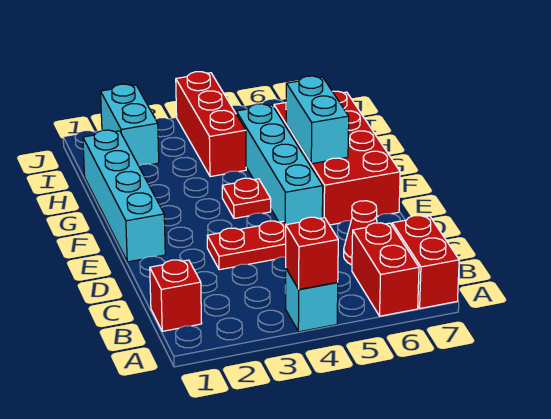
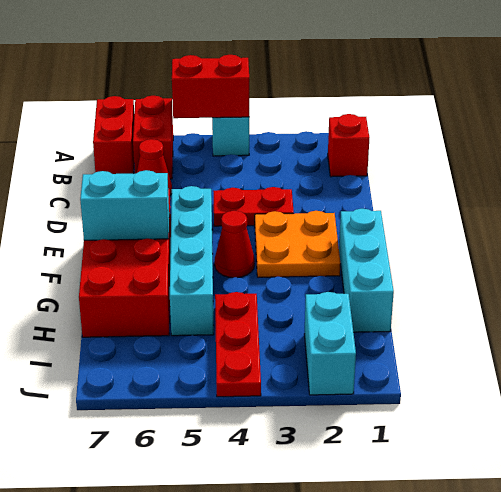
red brick A4 level 2 -> red brick A4:A5 level 2
cyan brick E1:H1 level 1 -> cyan brick F1:H1 level 1
none -> orange plate E2:F3 level 1
red plate F4 level 1 -> red cone F4 level 1
cyan brick F6:G6 level 2 -> cyan brick F6:F7 level 2
red brick H4:J4 level 1 -> red plate H4:J4 level 1

